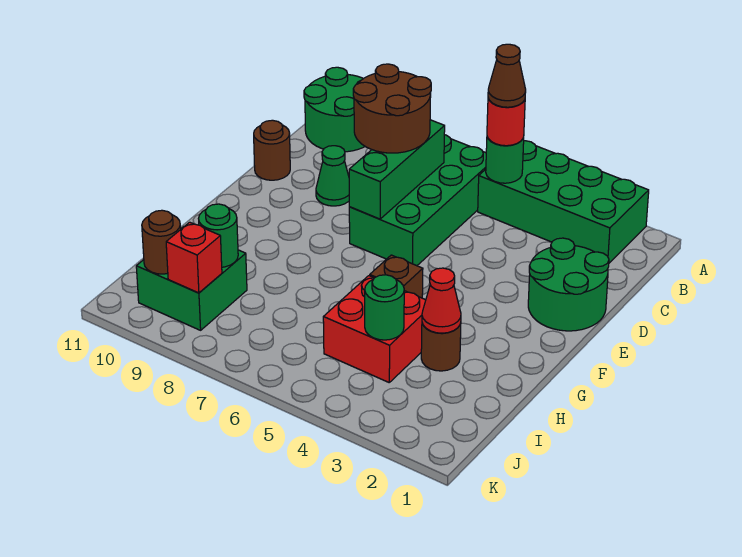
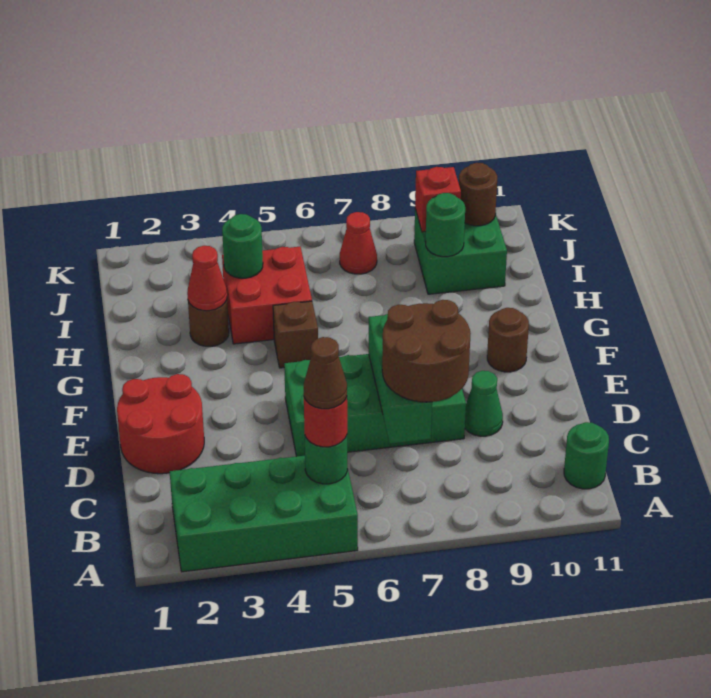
green round brick A10:B11 level 1 -> green round brick B11 level 1
green brick B6:E7 level 1 -> green brick D5:E8 level 1
green round brick D1:E2 level 1 -> red round brick D1:E2 level 1
brown round brick D11 level 1 -> brown round brick F10 level 1
none -> red cone J7 level 1

